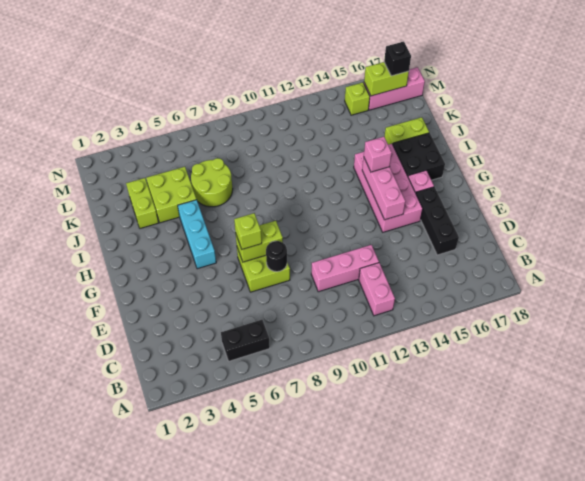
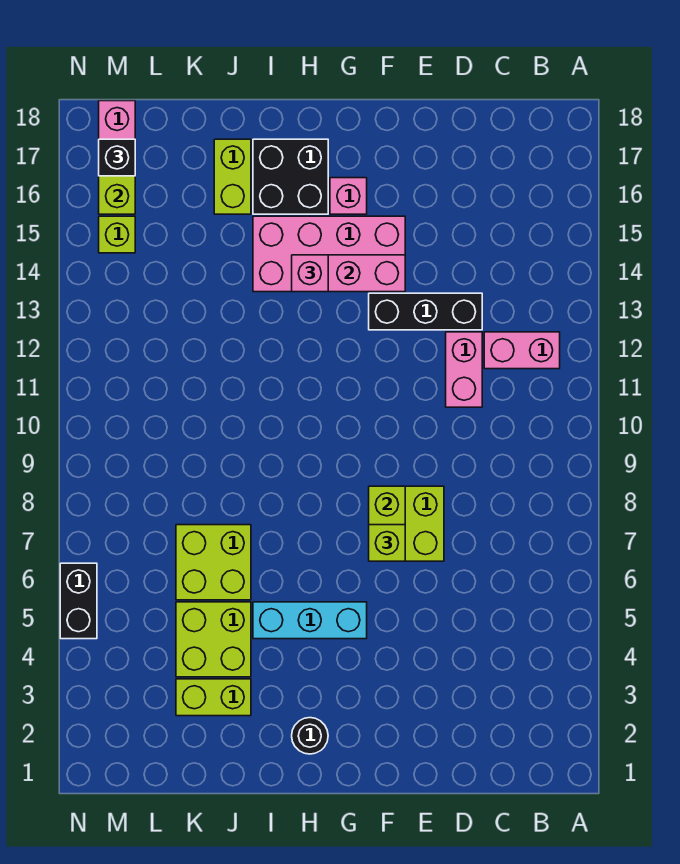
black brick B5:B6 level 1 -> black brick N5:N6 level 1
pink brick D10:D12 level 1 -> pink brick D11:D12 level 1
black brick D16:F16 level 1 -> black brick D13:F13 level 1
black round brick E8 level 2 -> black round brick H2 level 1
lime round brick J6:K7 level 1 -> lime brick J6:K7 level 1

